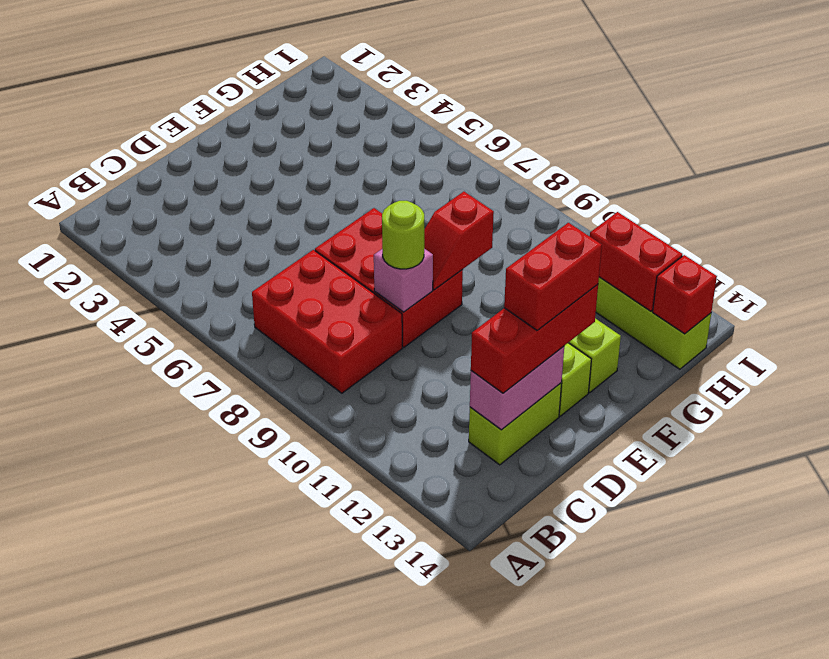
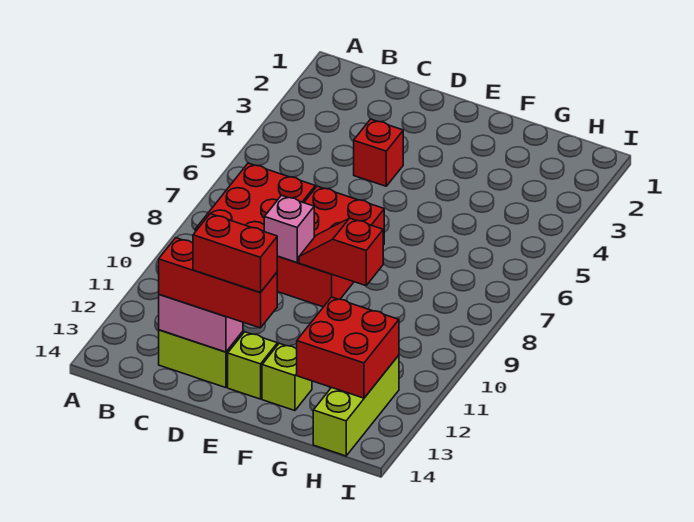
lime round brick D9 level 3 -> none
red brick H12:H13 level 2 -> red brick G12:H13 level 2
red brick H14 level 2 -> red brick D4 level 1

